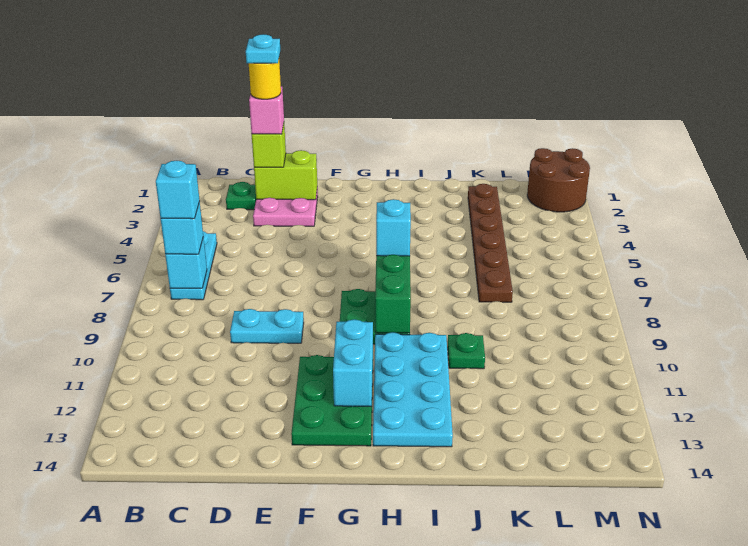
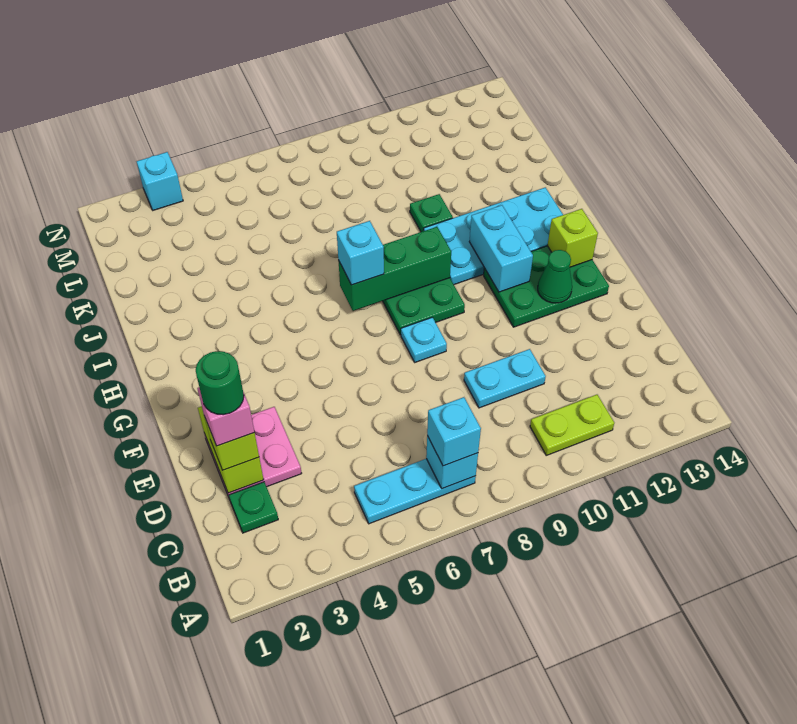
cyan brick B7 level 4 -> cyan brick N3 level 1
none -> lime plate B10:B11 level 1
yellow round brick D2 level 5 -> green round brick D2 level 5
cyan plate D2 level 6 -> cyan plate F8 level 1
cyan plate D9:E9 level 1 -> cyan plate D9:D10 level 1
none -> green cone F12 level 2
cyan brick G11:G12 level 2 -> cyan brick G11:H11 level 2
none -> lime brick G13 level 2
brown plate K2:K7 level 1 -> none
brown round brick M1:N2 level 1 -> none

